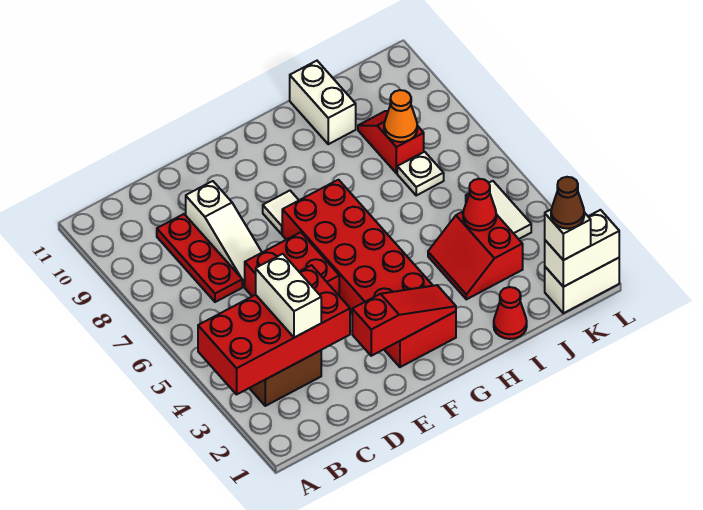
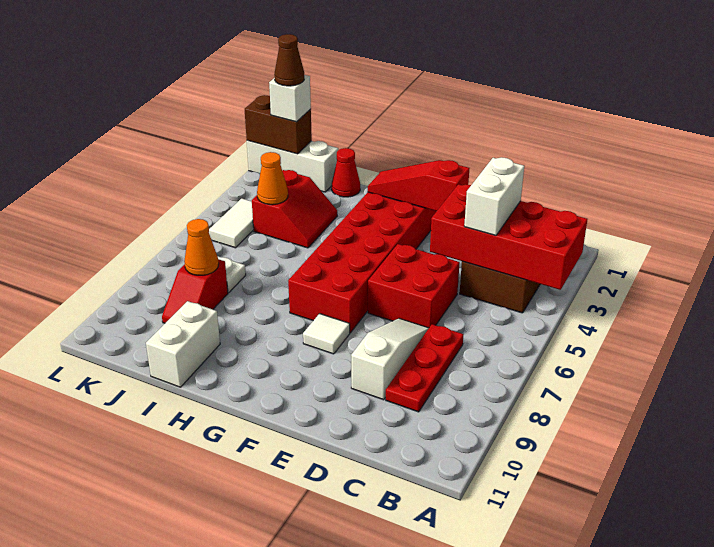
red cone J4 level 2 -> orange cone J4 level 2
white brick K1:L1 level 1 -> white brick J1:L1 level 1
white brick K1:L1 level 2 -> brown brick K1:L1 level 2

